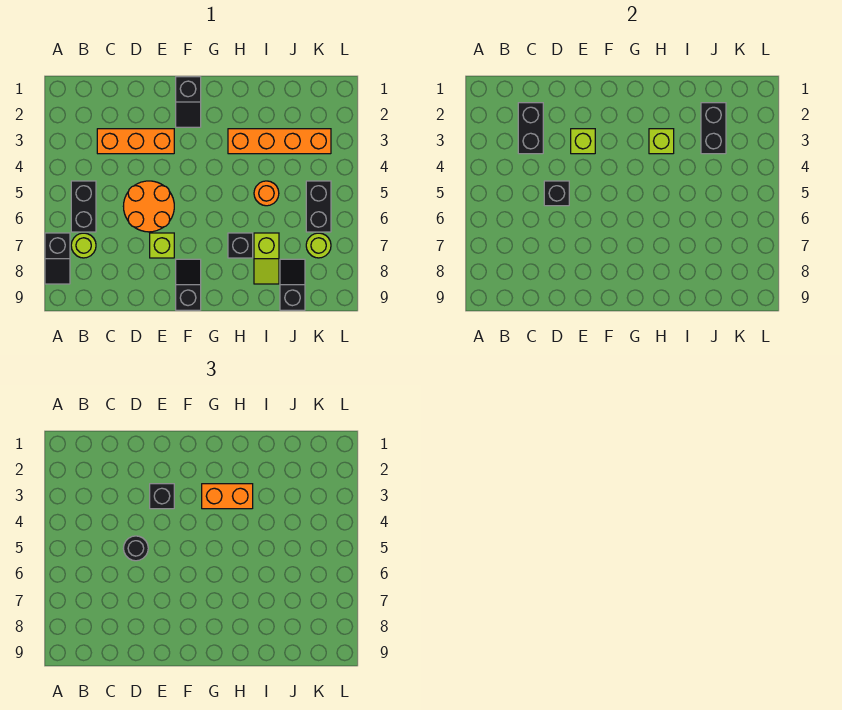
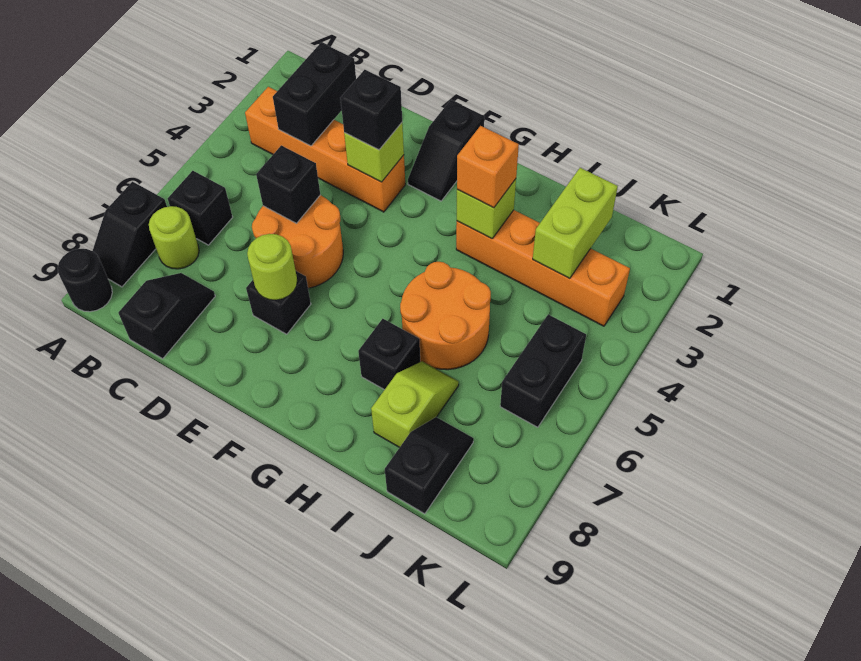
black brick B5:B6 level 1 -> black brick B6 level 1
orange brick C3:E3 level 1 -> orange brick B3:E3 level 1
black round brick D5 level 3 -> black round brick A9 level 1
lime brick E7 level 1 -> black brick E7 level 1
black slope F8:F9 level 1 top 9 -> black slope C8:C9 level 1 top 9
orange brick G3:H3 level 3 -> orange brick H3 level 3
orange round brick I5 level 1 -> orange round brick H5:I6 level 1
lime slope I7:I8 level 1 top 7 -> lime slope I7:I8 level 1 top 8
black brick J2:J3 level 2 -> lime brick J2:J3 level 2
lime round brick K7 level 1 -> lime round brick E7 level 2

